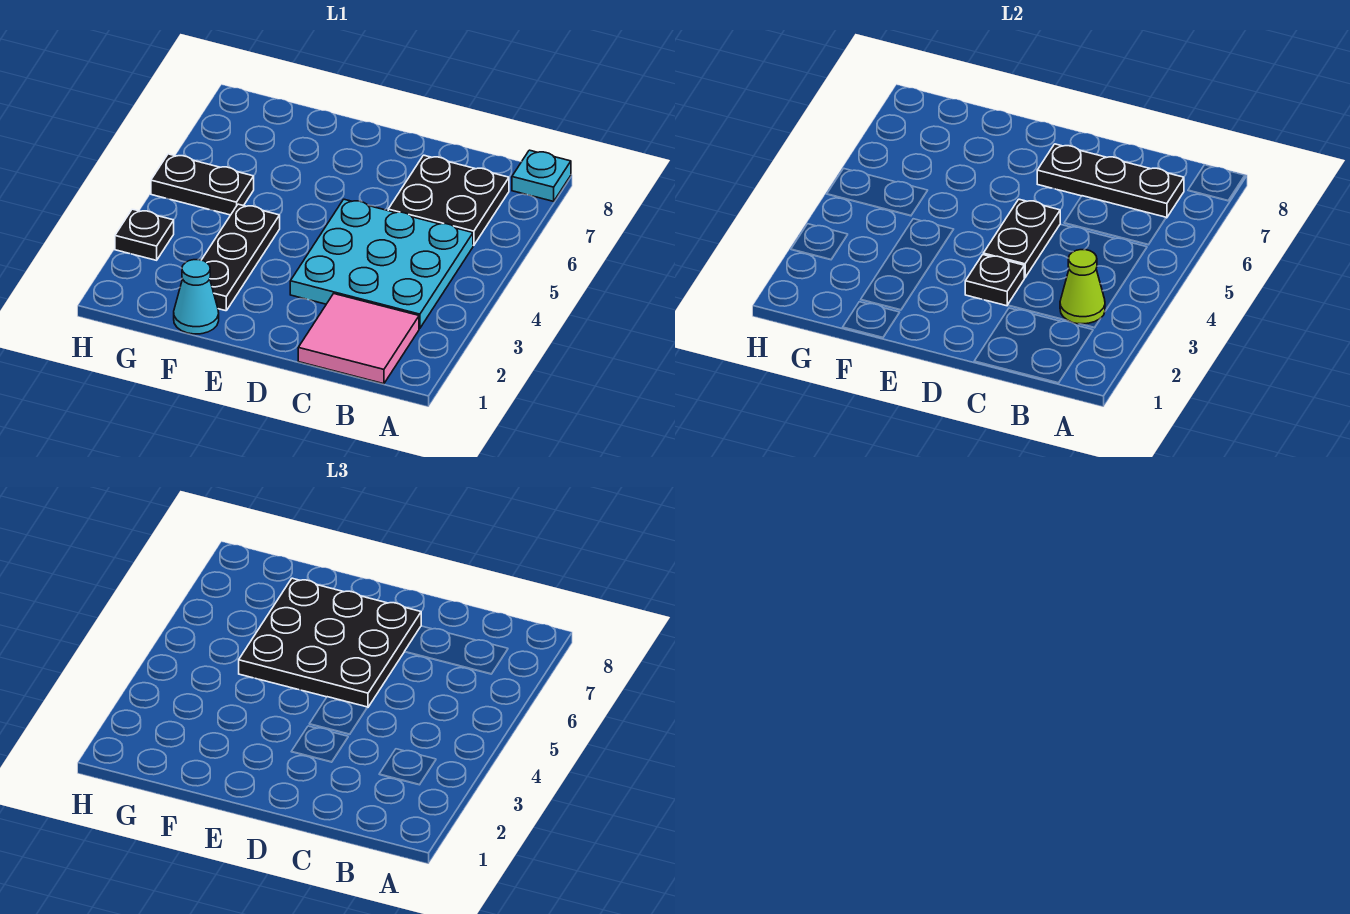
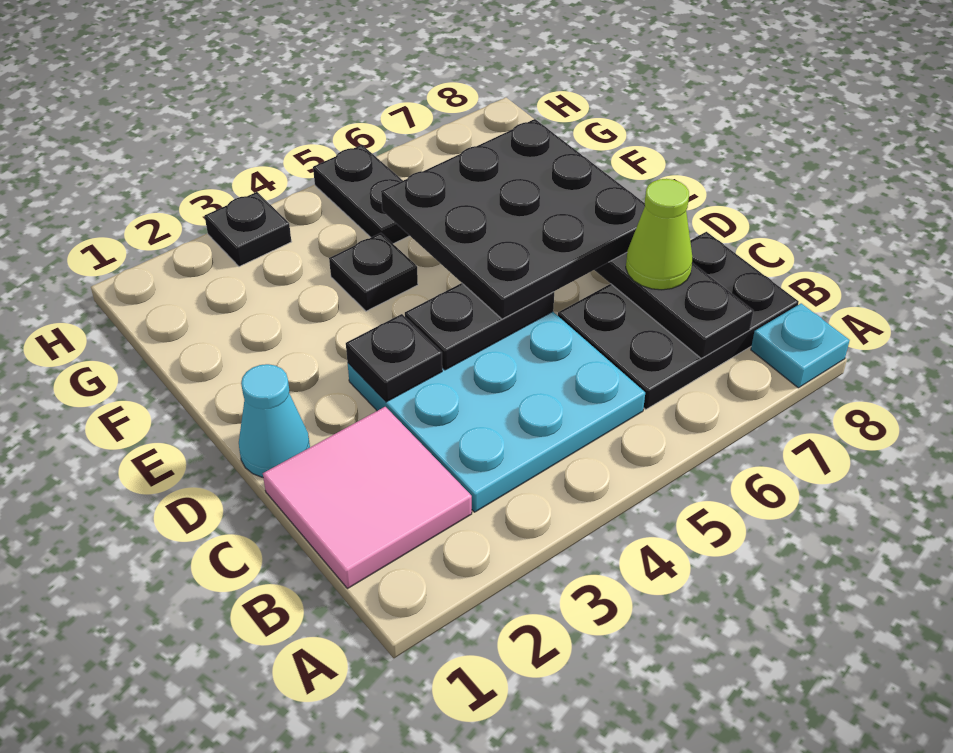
lime cone B3 level 2 -> lime cone C7 level 3
black plate B6:C7 level 1 -> black plate B6:C8 level 1
cyan cone F1 level 1 -> cyan cone D1 level 1
black plate F2:F4 level 1 -> black plate F4 level 1

